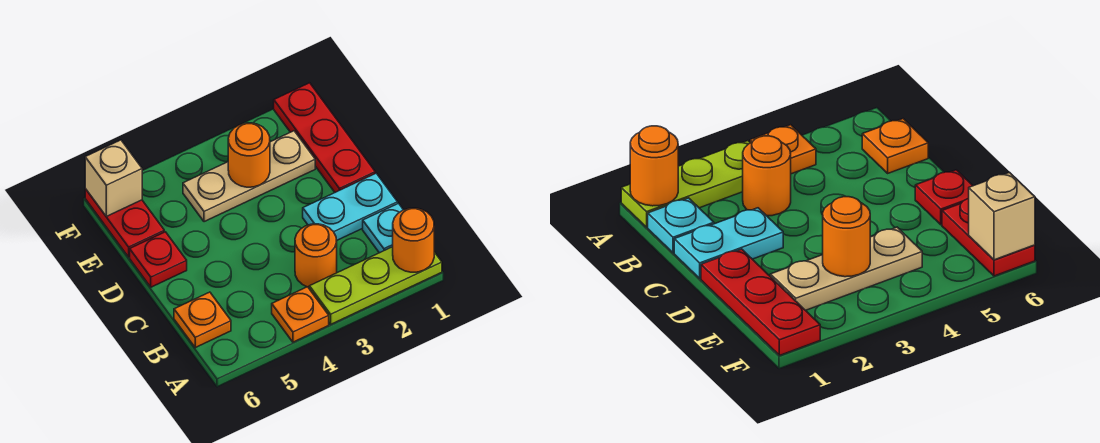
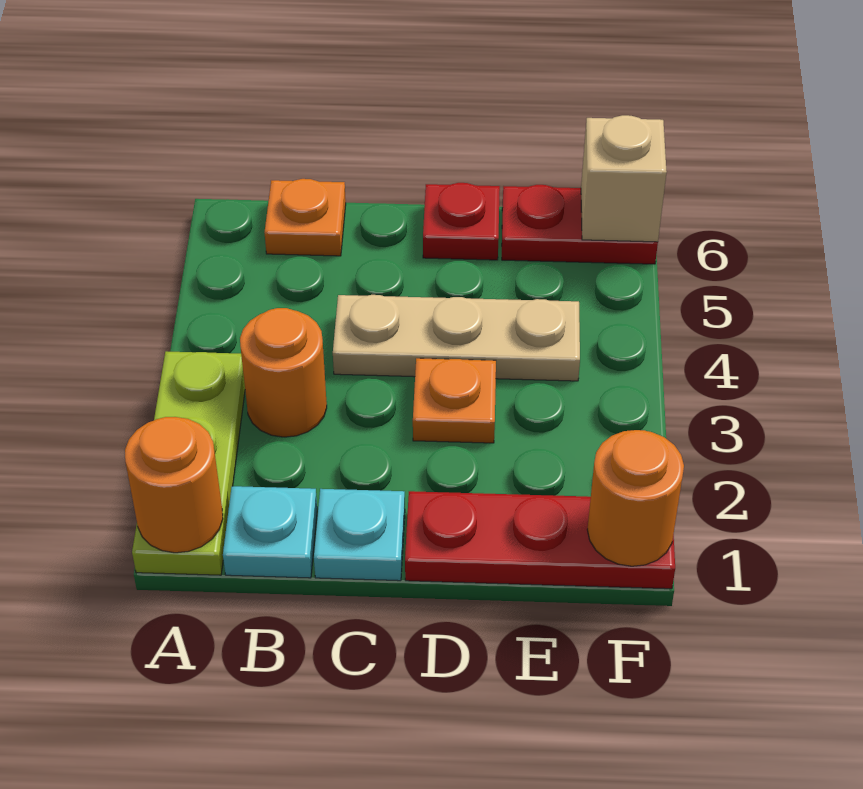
orange plate A4 level 1 -> orange plate D3 level 1
cyan plate C1:C2 level 1 -> cyan plate C1 level 1
tan plate E2:E4 level 1 -> tan plate C4:E4 level 1
orange round brick E3 level 2 -> orange round brick F1 level 2

